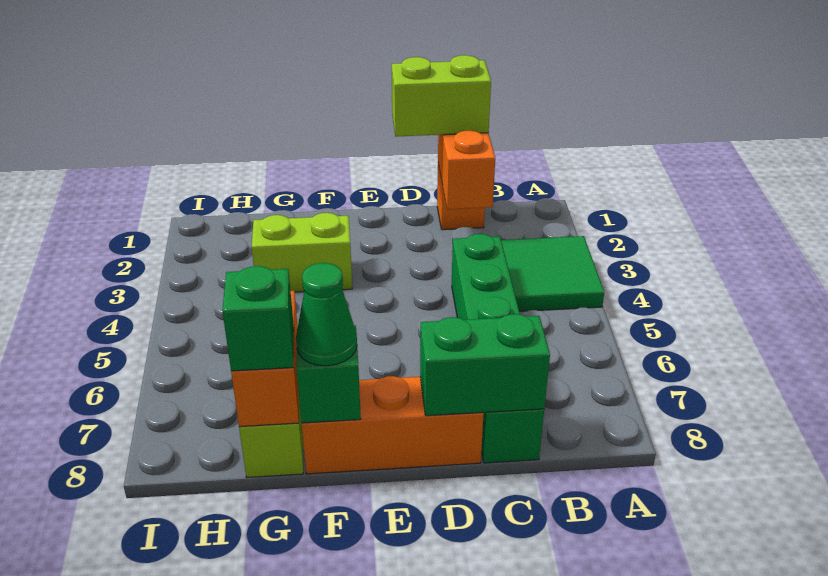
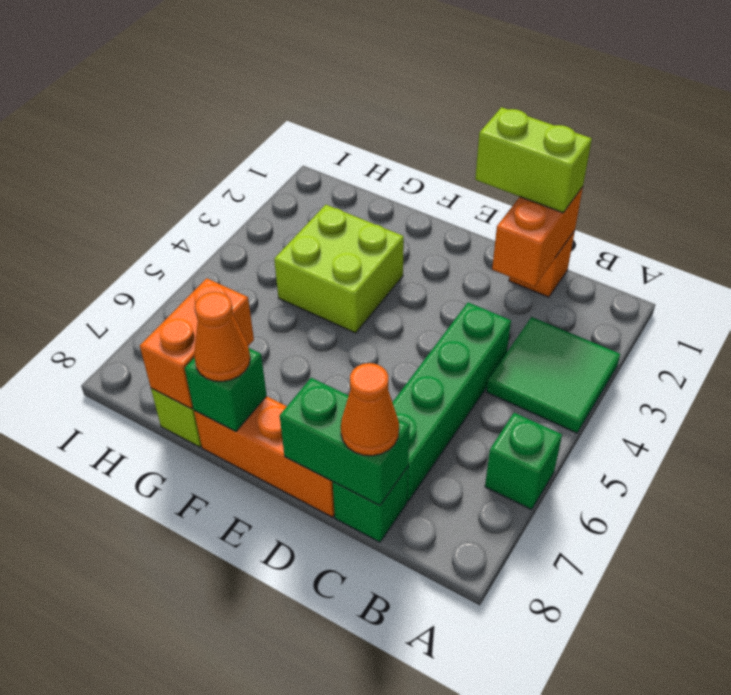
none -> orange cone C8 level 3
lime brick F3:G3 level 1 -> lime brick F3:G4 level 1
green cone F8 level 3 -> orange cone F8 level 3
green brick G8 level 3 -> green brick A6 level 1

